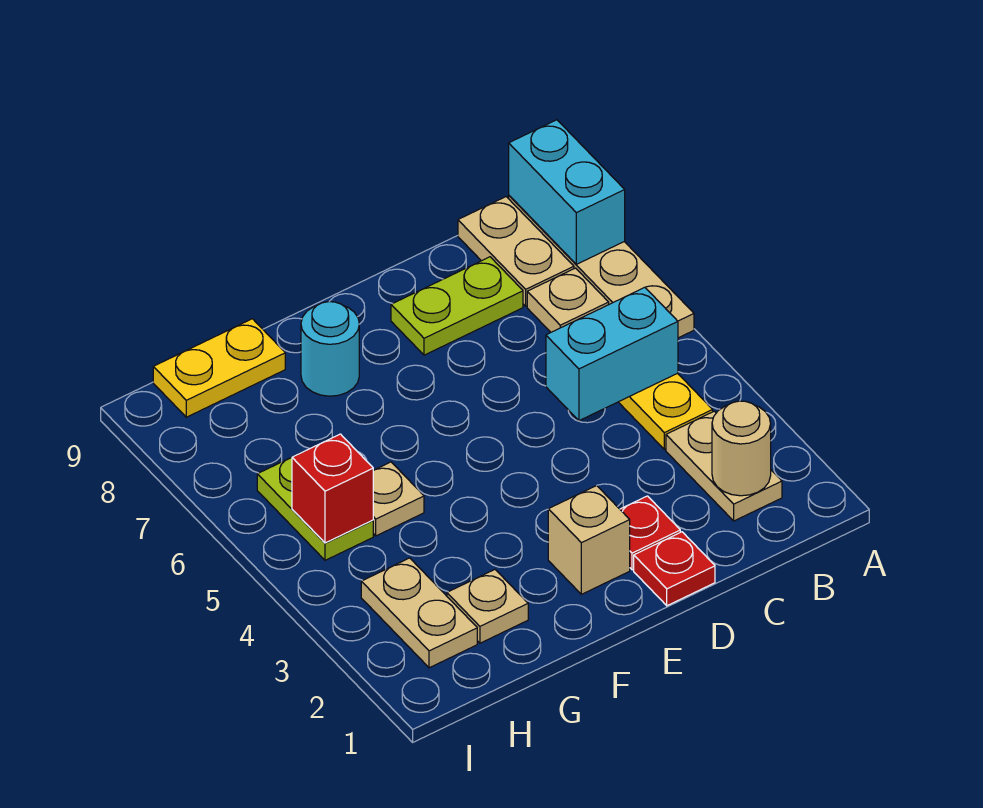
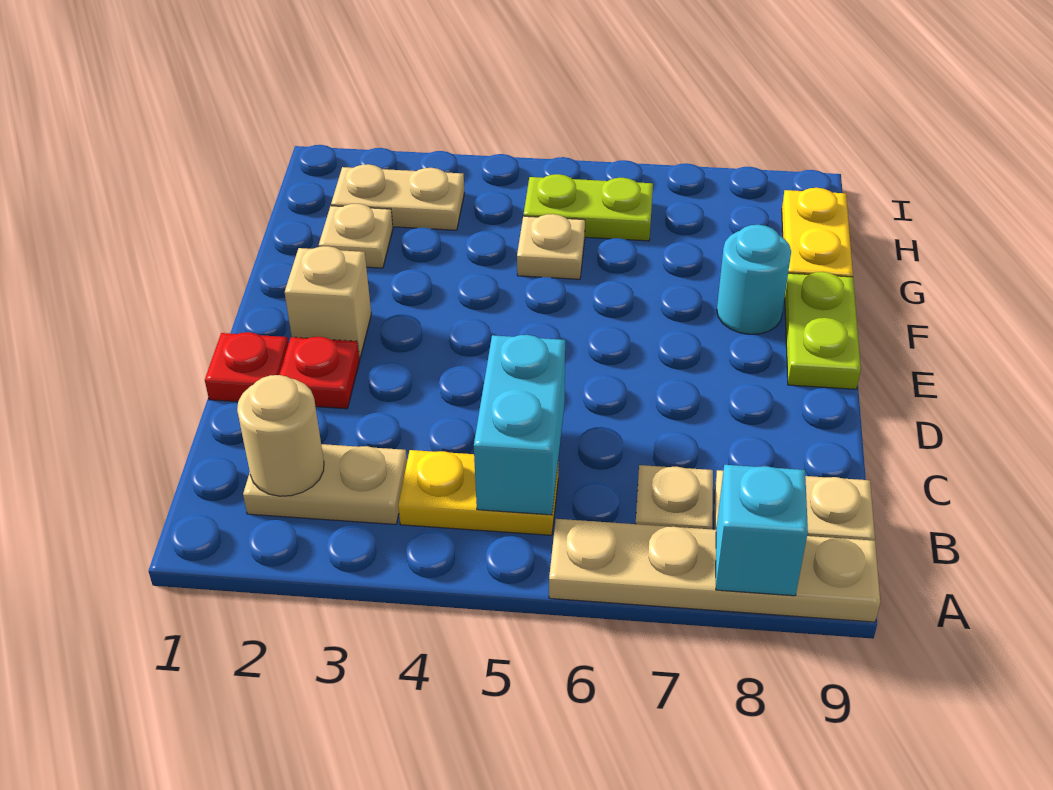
cyan brick A8:A9 level 2 -> cyan brick A8 level 2
lime plate C8:D8 level 1 -> lime plate E9:F9 level 1
red brick H5 level 2 -> none

